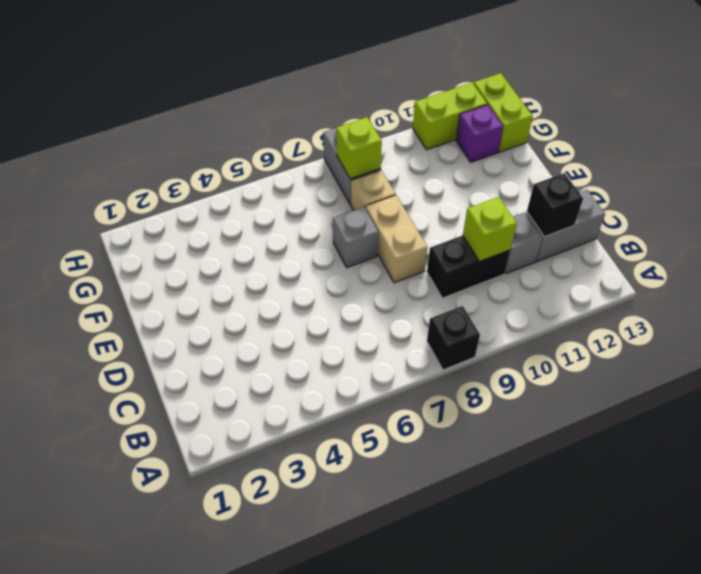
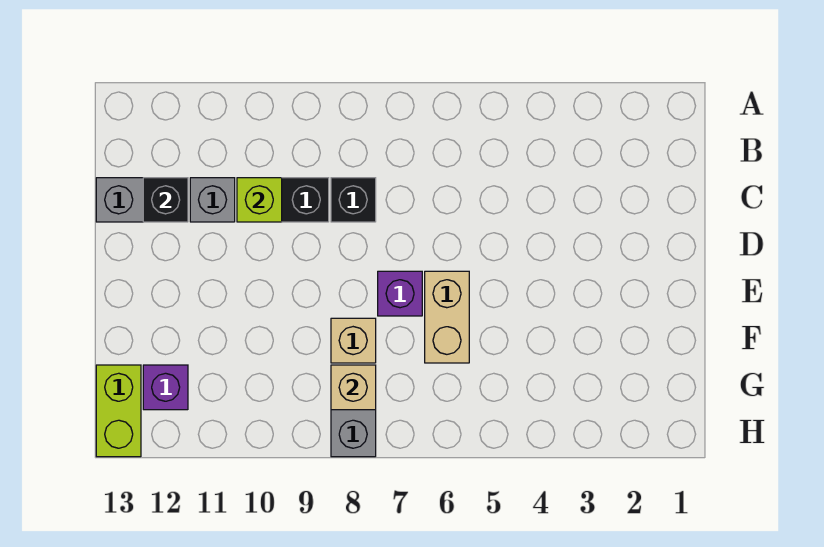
black brick A8 level 1 -> black brick C8 level 1
tan brick D8:E8 level 1 -> tan brick E6:F6 level 1
grey brick E7 level 1 -> purple brick E7 level 1
lime brick G8 level 2 -> tan brick G8 level 2
lime brick H11:H12 level 1 -> none

